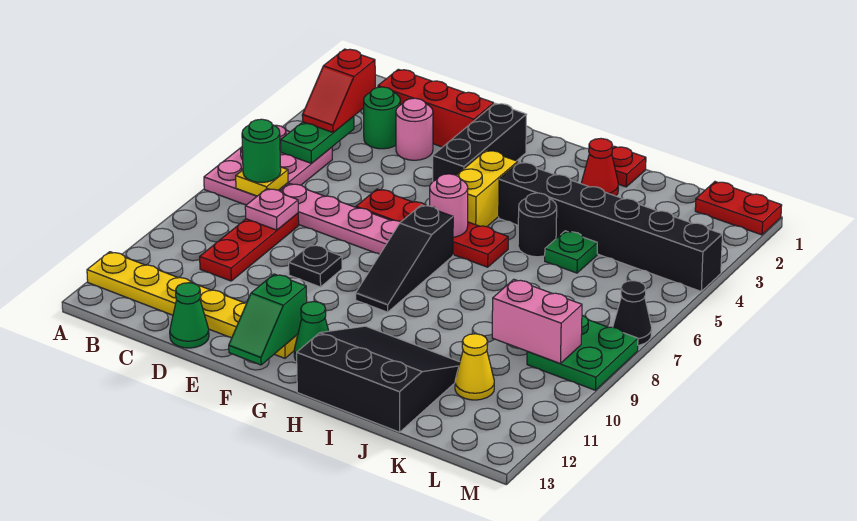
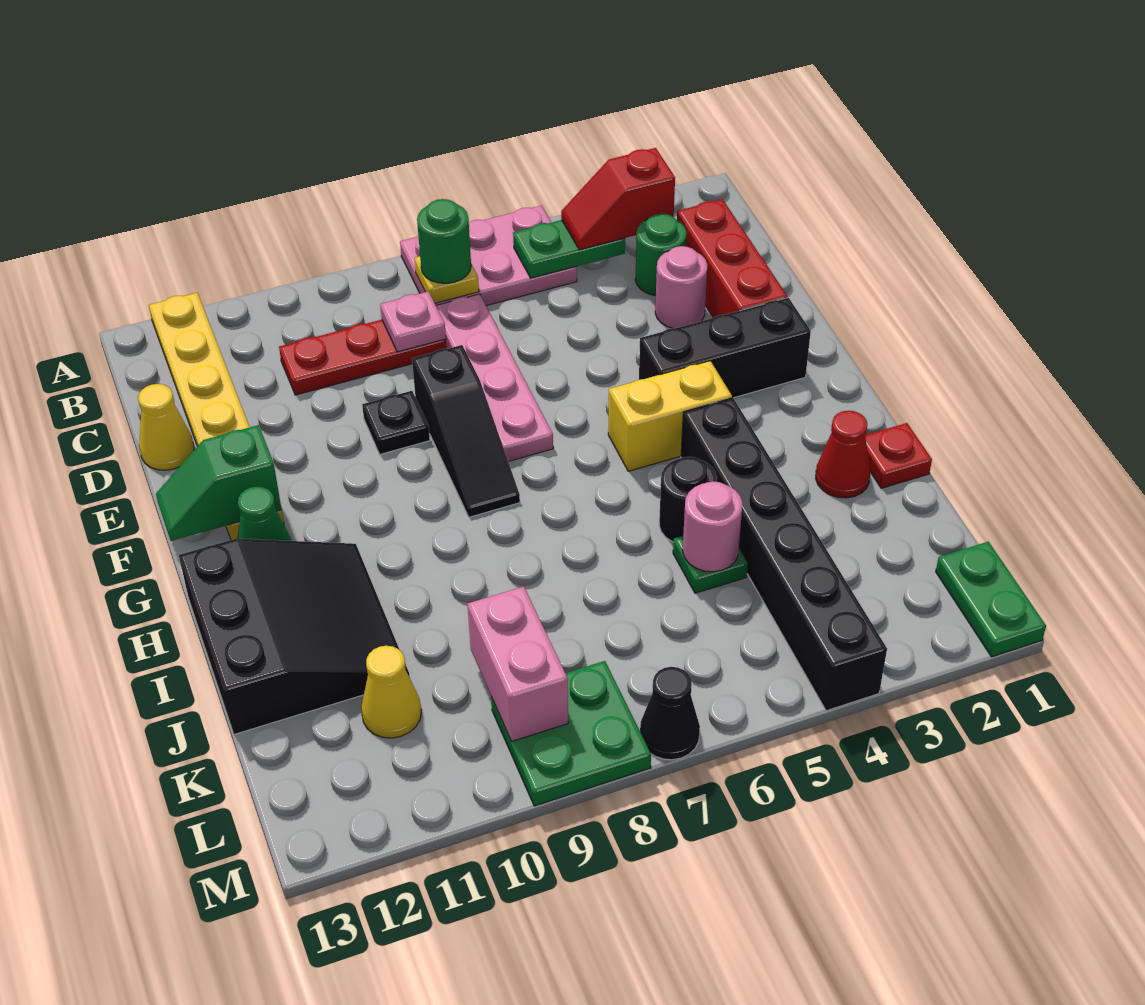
green cone D13 level 1 -> yellow cone D13 level 1
red plate E6:H6 level 1 -> none
pink round brick G6 level 2 -> pink round brick J5 level 2
black slope G7:G9 level 1 top 7 -> black slope E8:G8 level 1 top E
red plate L1:M1 level 1 -> green plate L1:M1 level 1

